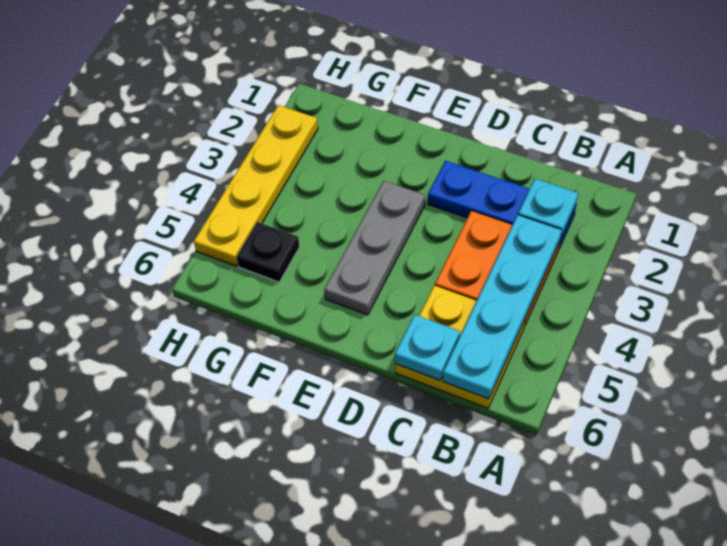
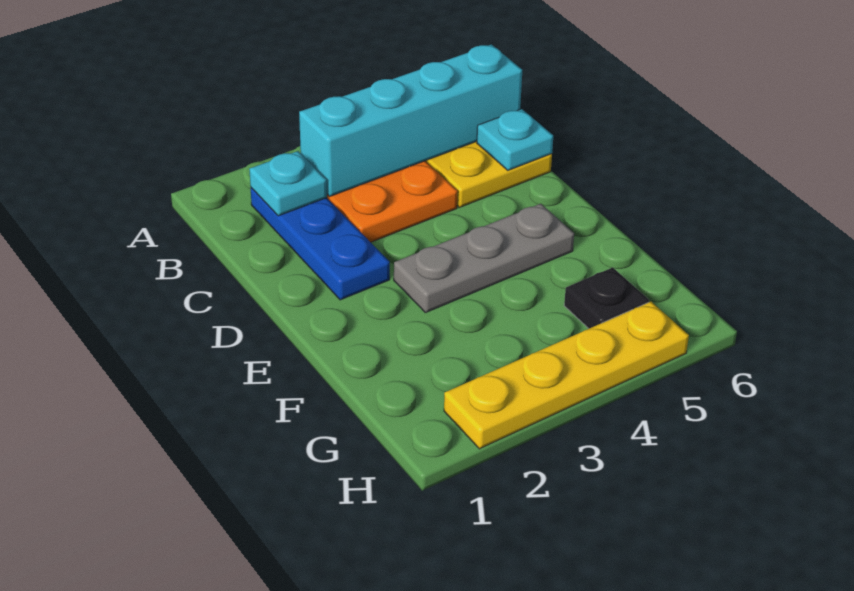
cyan plate B3:B6 level 2 -> cyan brick B3:B6 level 2

